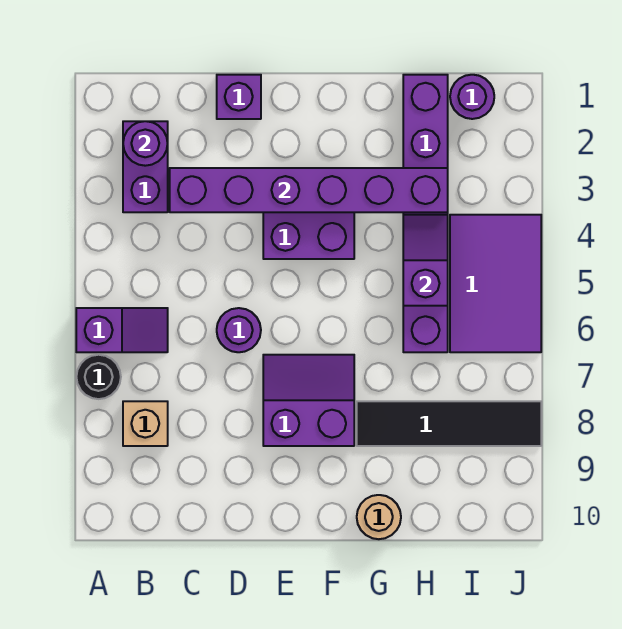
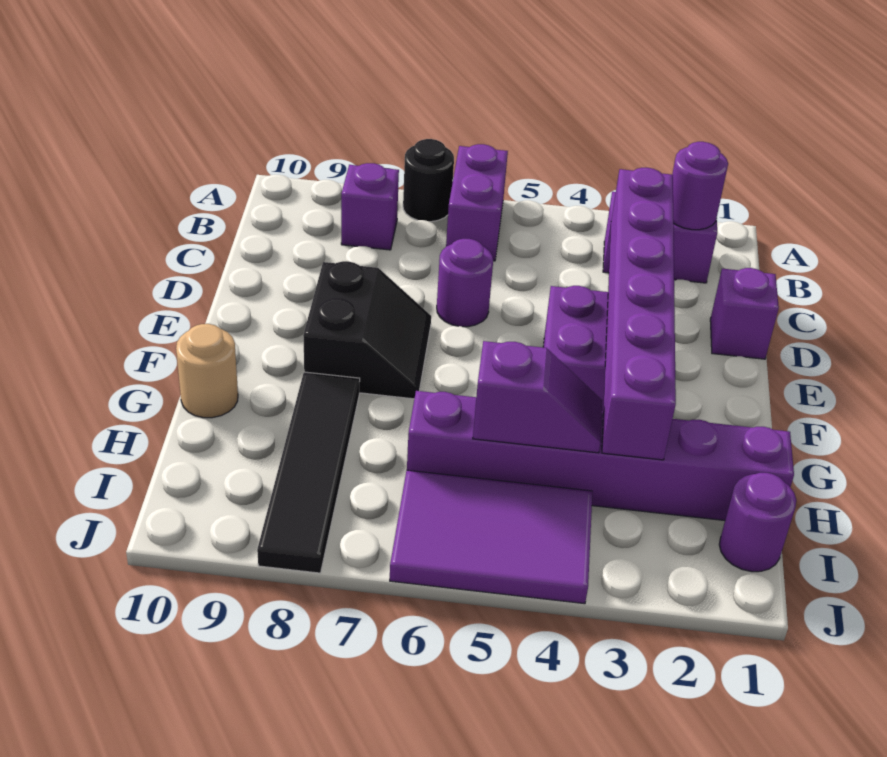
purple slope A6:B6 level 1 top A -> purple brick A6:B6 level 1
tan brick B8 level 1 -> purple brick B8 level 1
purple slope E7:F8 level 1 top 8 -> black slope E7:F8 level 1 top 8

